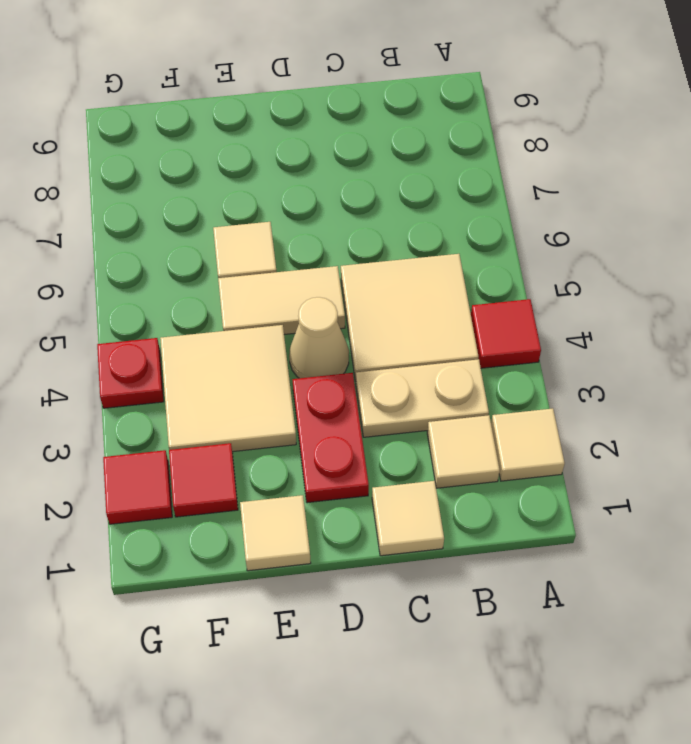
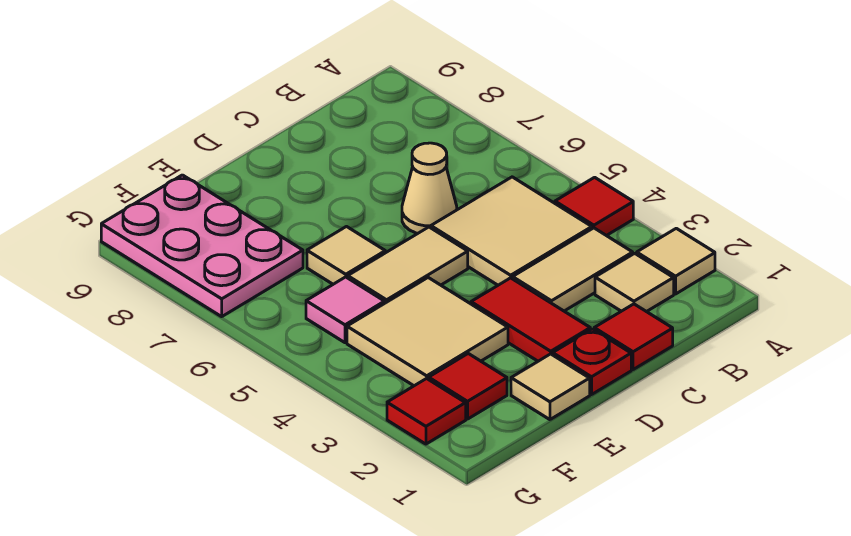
tan plate B3:C3 level 1 -> tan tile B3:C3 level 1
tan tile C1 level 1 -> red tile C1 level 1
red plate D2:D3 level 1 -> red tile D2:D3 level 1
tan cone D4 level 1 -> tan cone C6 level 1
none -> pink tile F5 level 1
none -> pink plate F7:G9 level 1
red plate G4 level 1 -> red plate D1 level 1

